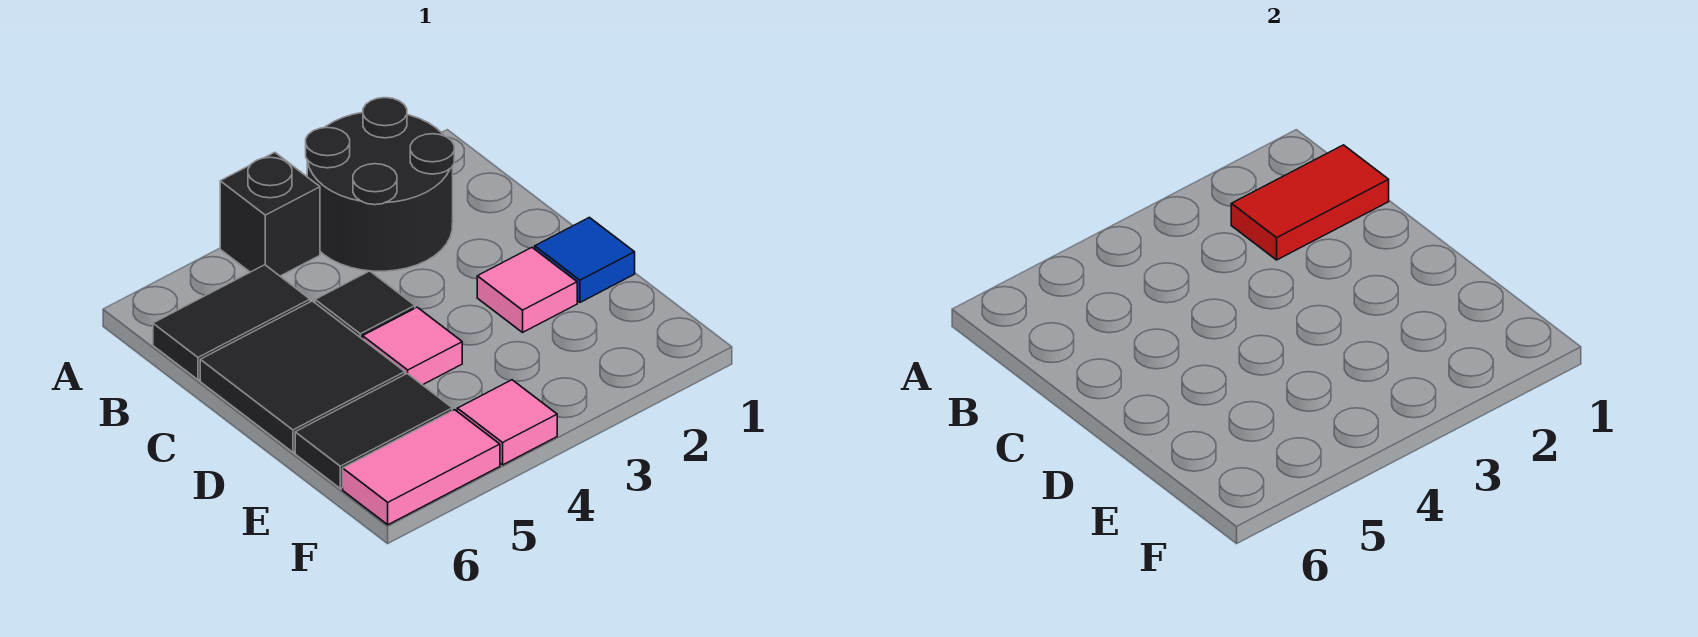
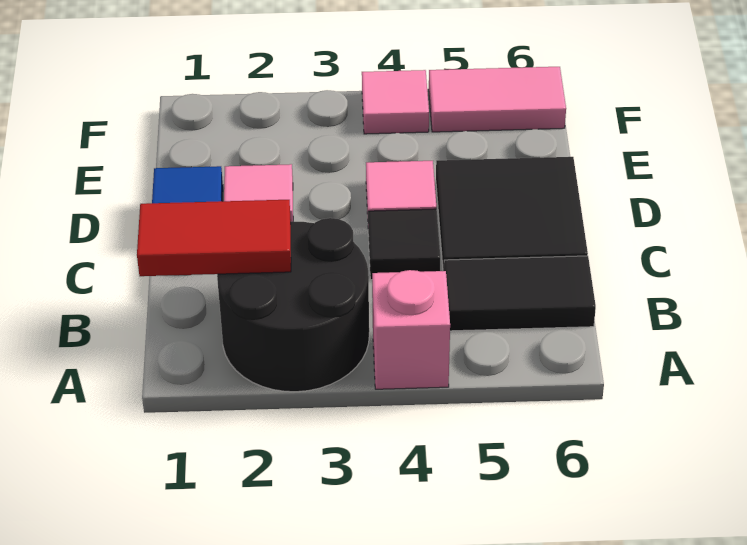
black brick A4 level 1 -> pink brick A4 level 1
black tile E5:E6 level 1 -> none

